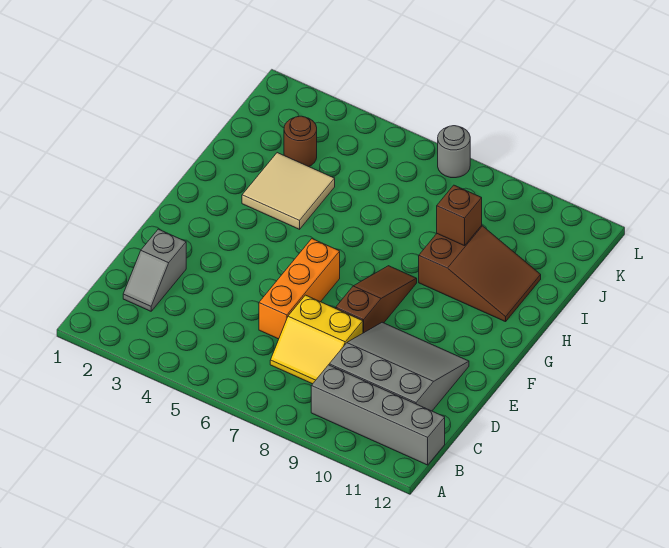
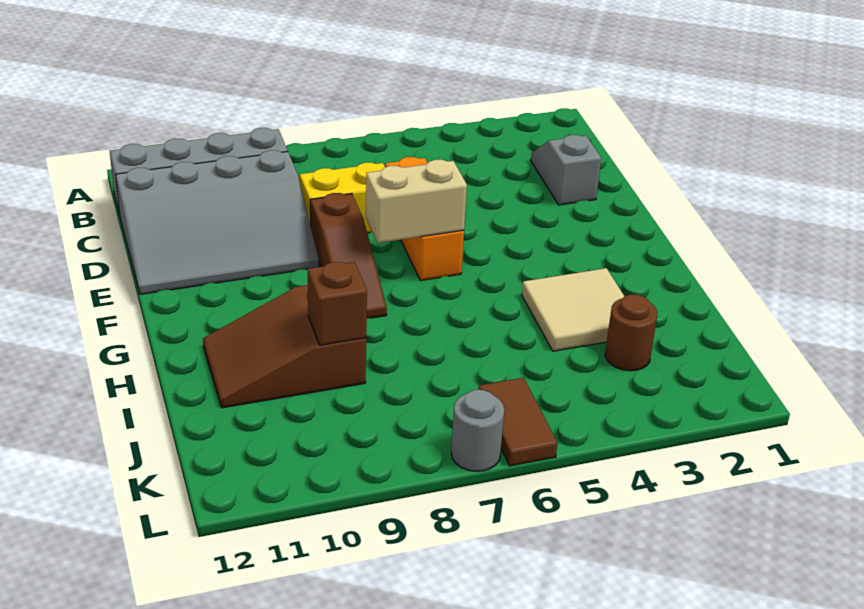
grey slope C9:E11 level 1 top C -> grey slope C9:E12 level 1 top C
none -> tan brick F6:F7 level 2
none -> brown tile K6:L6 level 1

